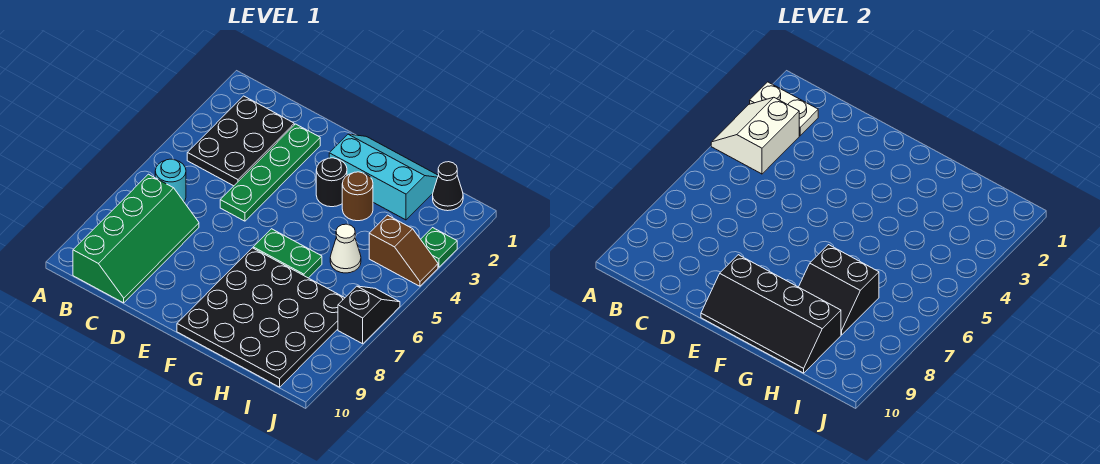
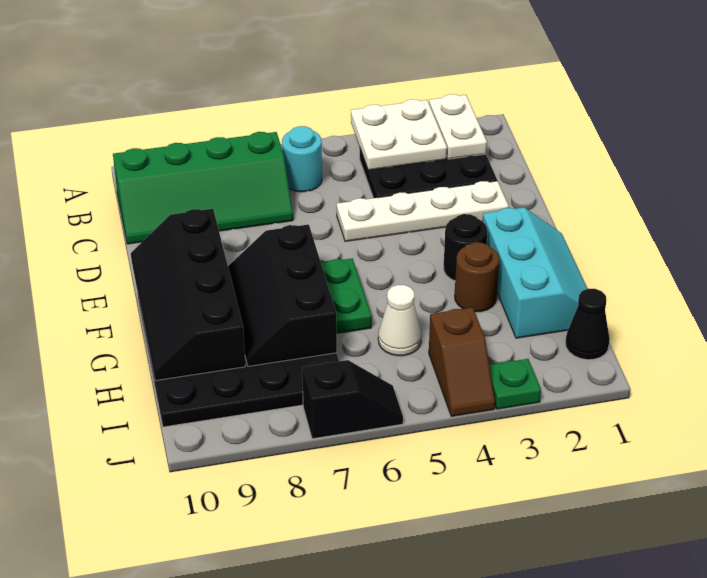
white slope A3:B4 level 2 top B -> white plate A3:B4 level 2
green plate D2:D5 level 1 -> white plate D2:D5 level 1
black slope G7:H8 level 2 top 7 -> black slope F7:H8 level 2 top 7

